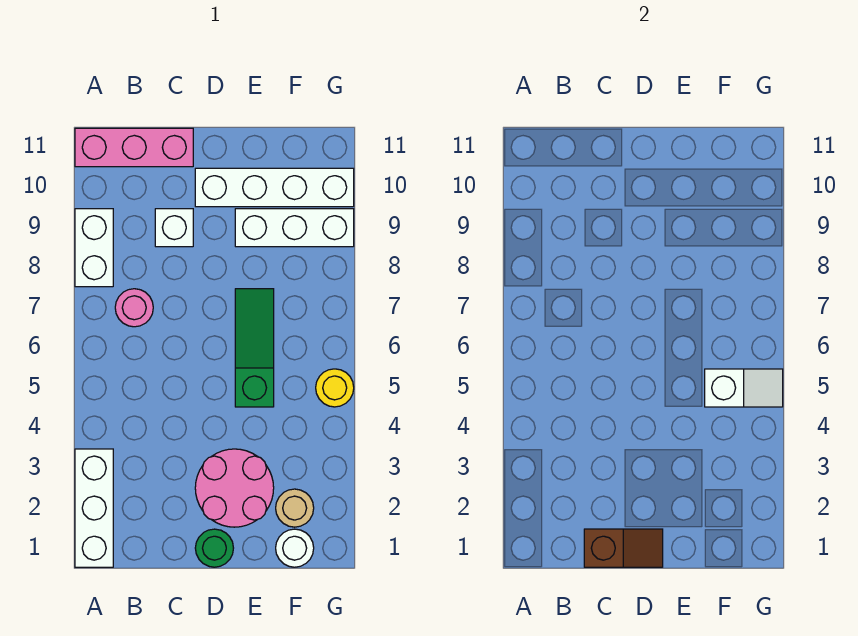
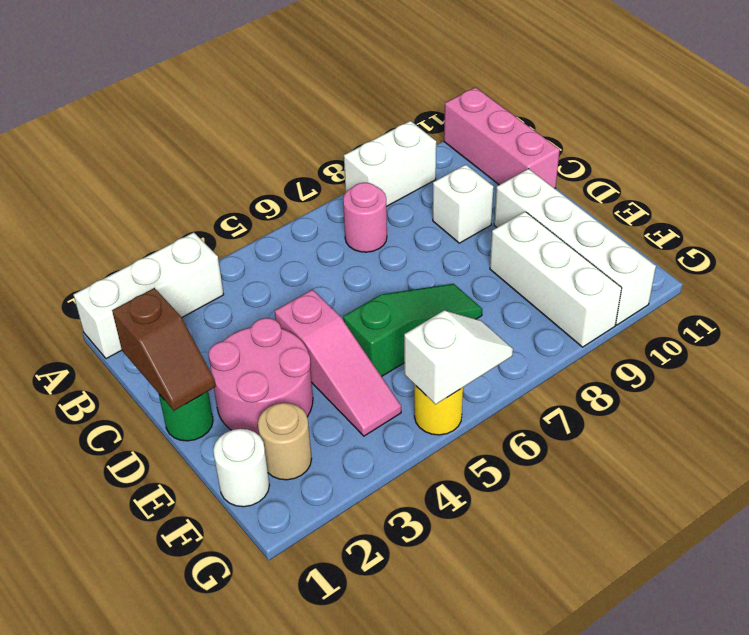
none -> pink slope D4:F4 level 1 top D
white slope F5:G5 level 2 top F -> white slope G5:G6 level 2 top 5

